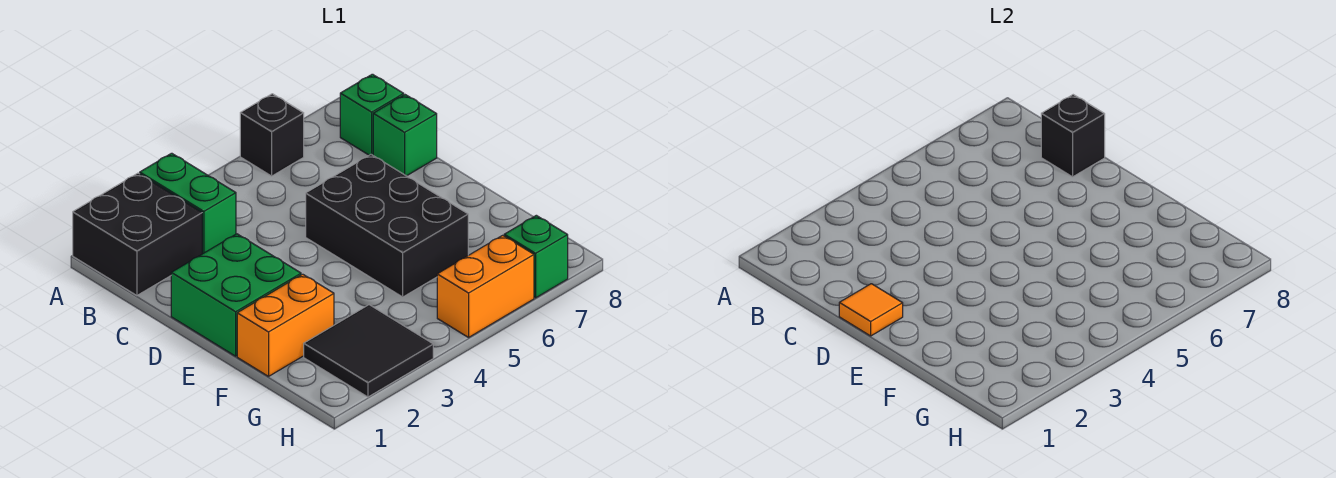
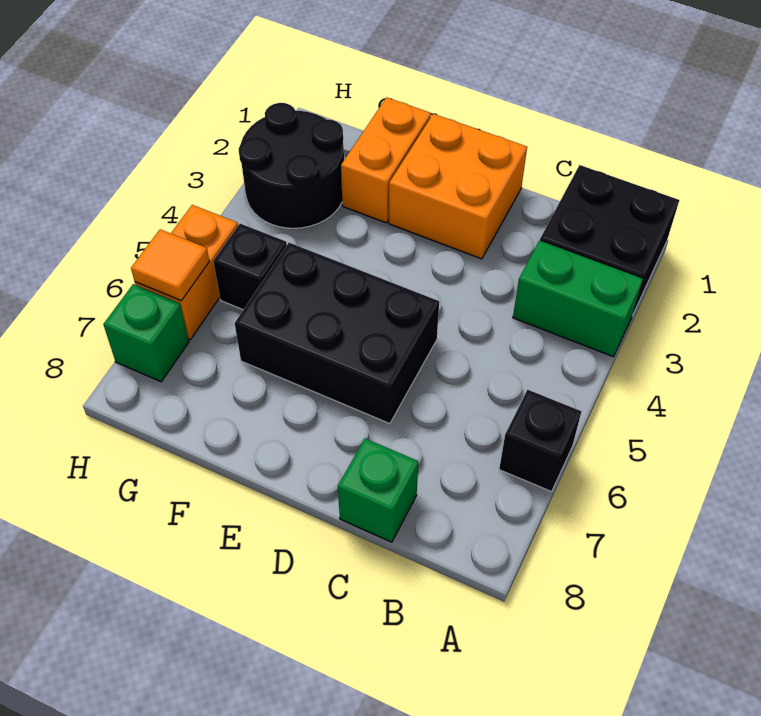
green brick B8 level 1 -> none
black brick C8 level 2 -> black brick G5 level 1
green brick D1:E2 level 1 -> orange brick D1:E2 level 1
orange tile D1 level 2 -> orange tile H6 level 2
black tile G2:H3 level 1 -> black round brick G2:H3 level 1

